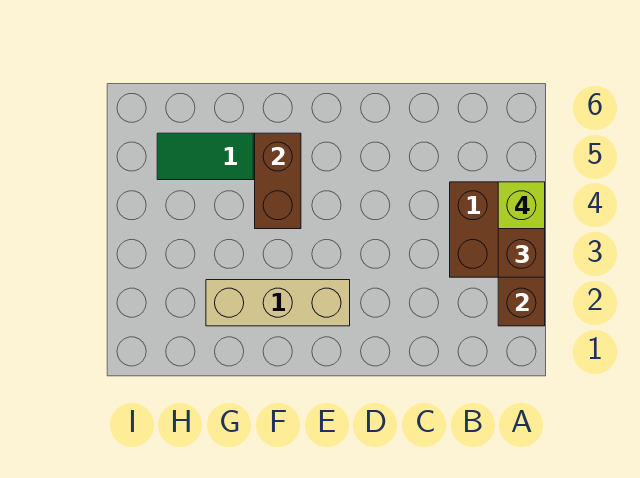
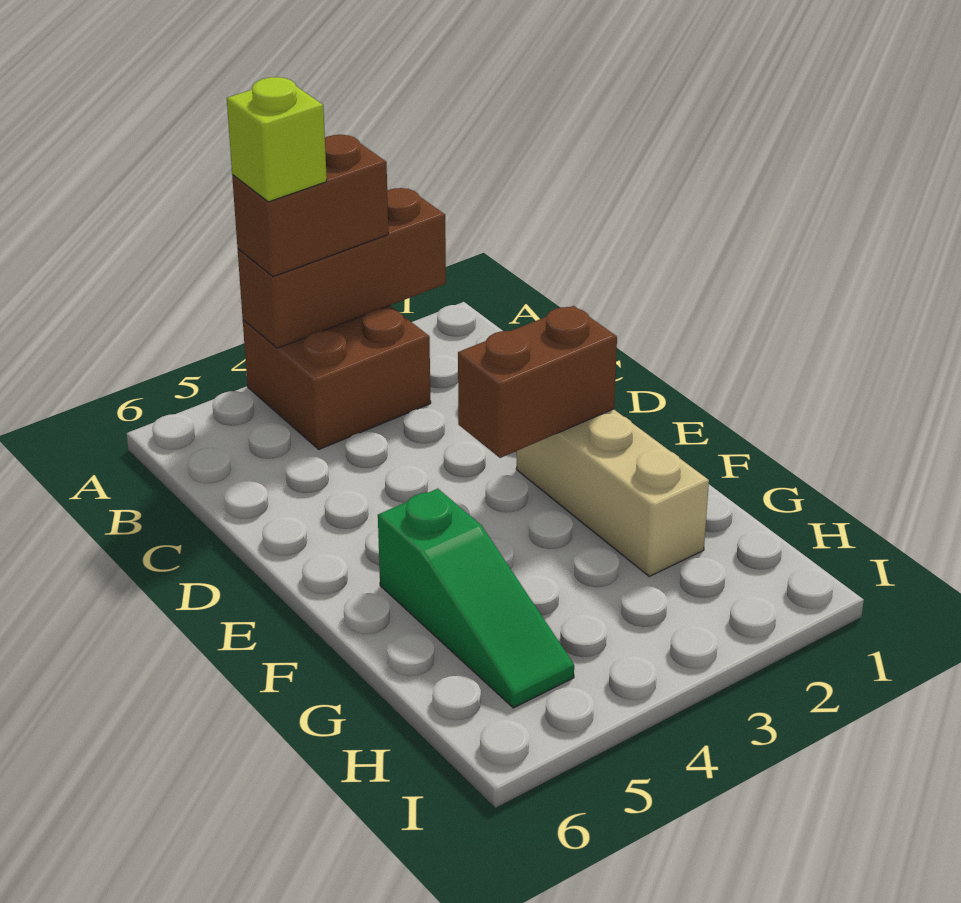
brown brick F4:F5 level 2 -> brown brick E2:E3 level 2

